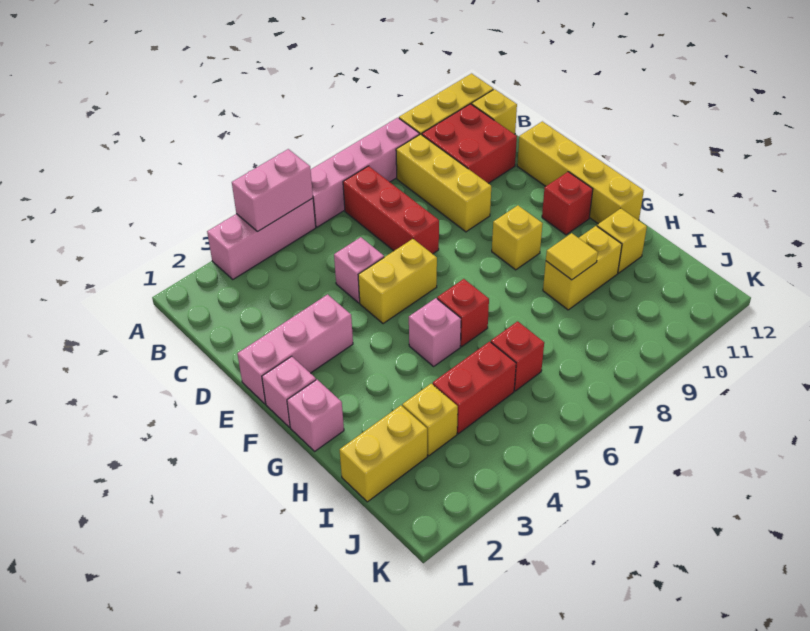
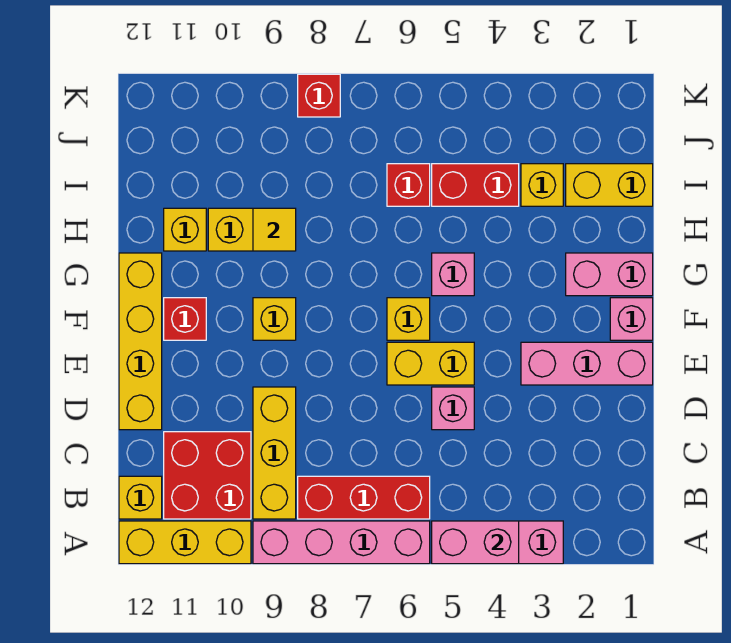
red brick B7:D7 level 1 -> red brick B6:B8 level 1
none -> yellow brick F6 level 1
pink brick G1 level 1 -> pink brick G1:G2 level 1
red brick G6 level 1 -> red brick K8 level 1

